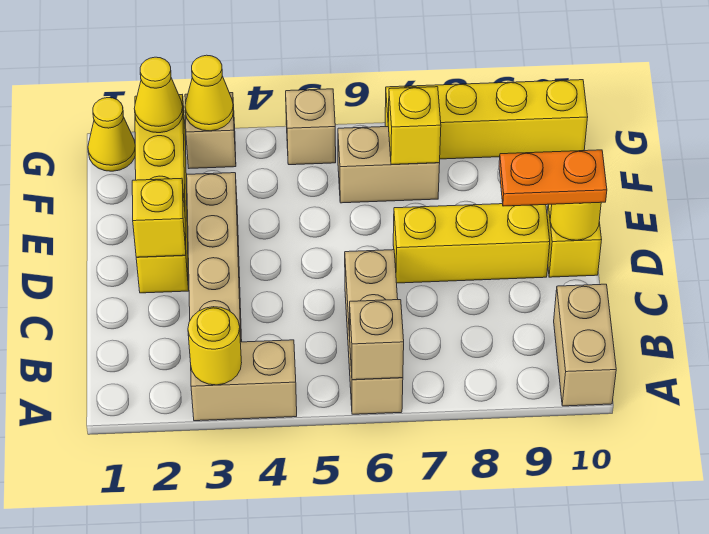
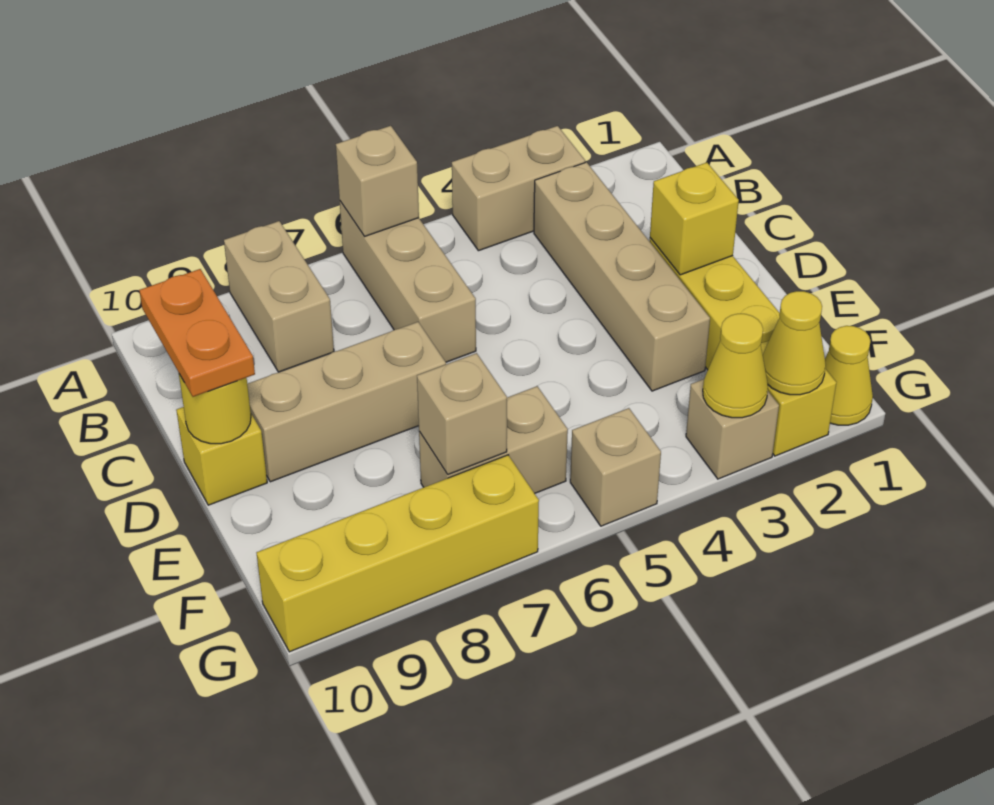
yellow round brick A3 level 2 -> none
tan brick A10:B10 level 1 -> tan brick A8:B8 level 1
yellow brick D7:D9 level 1 -> tan brick D7:D9 level 1
orange plate D9:D10 level 3 -> orange plate C10:D10 level 3
yellow brick F7 level 2 -> tan brick F7 level 2

